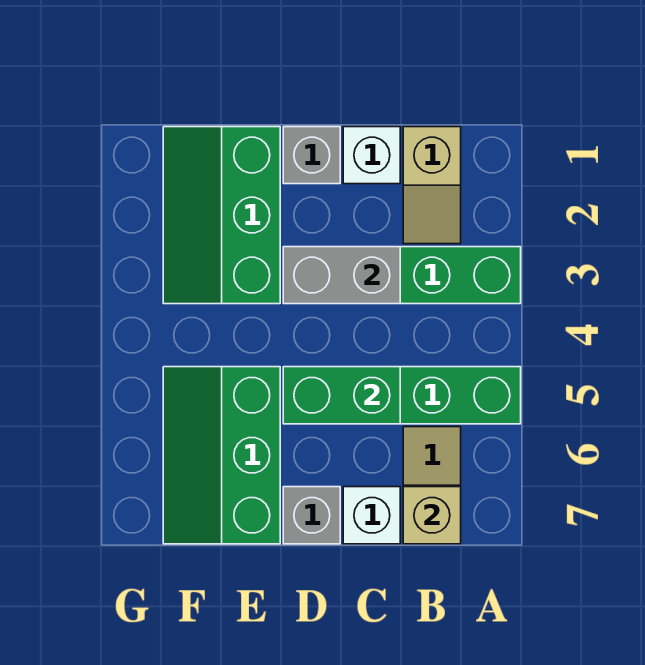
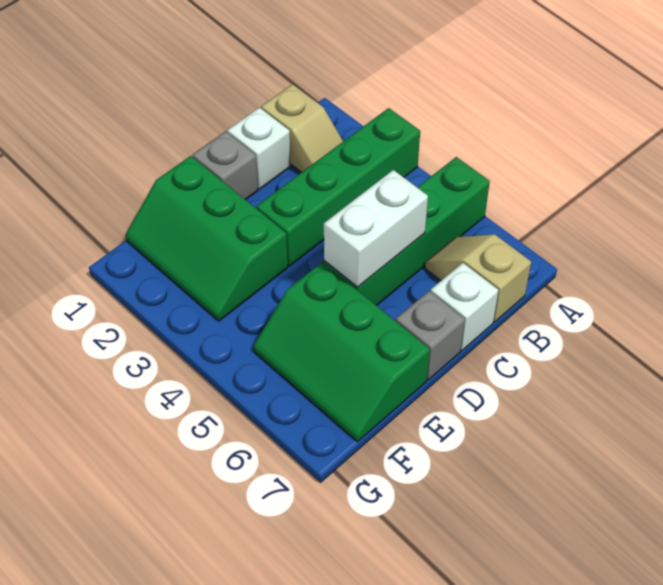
tan brick B7 level 2 -> none
grey brick C3:D3 level 2 -> none
green brick C5:D5 level 2 -> white brick C5:D5 level 2

